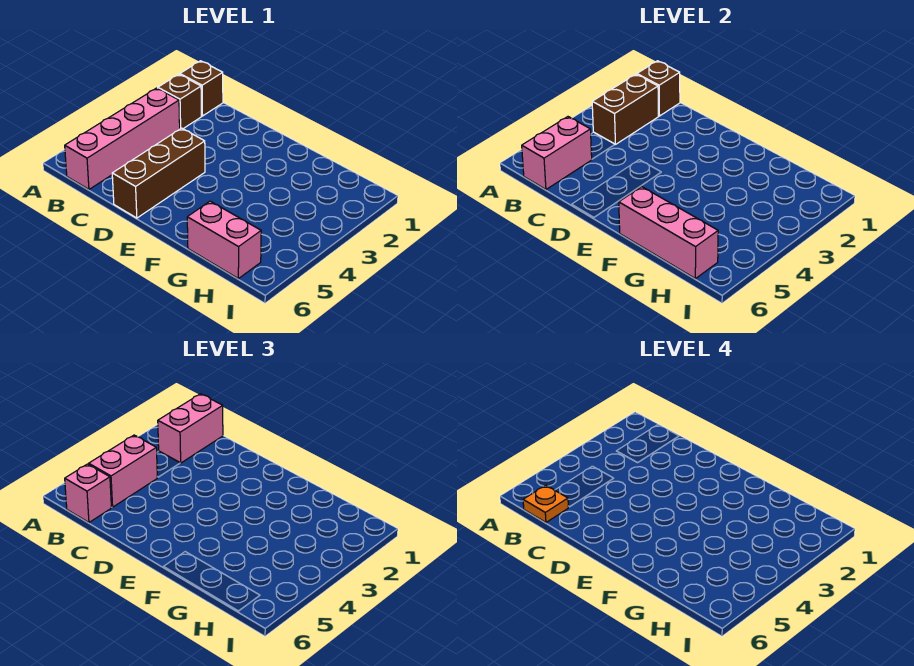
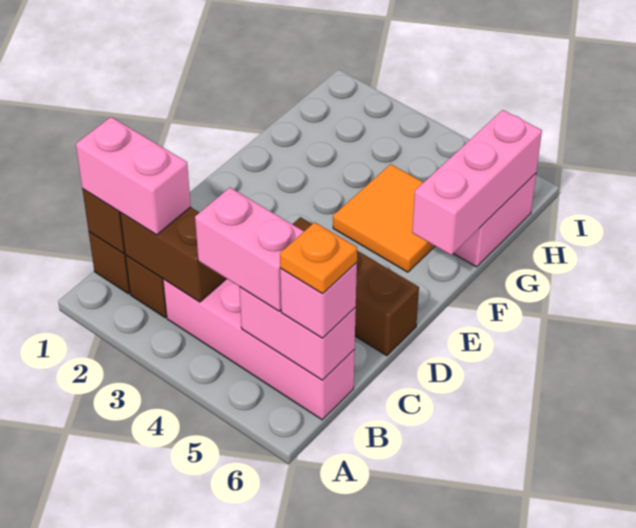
none -> orange tile F4:G5 level 1

